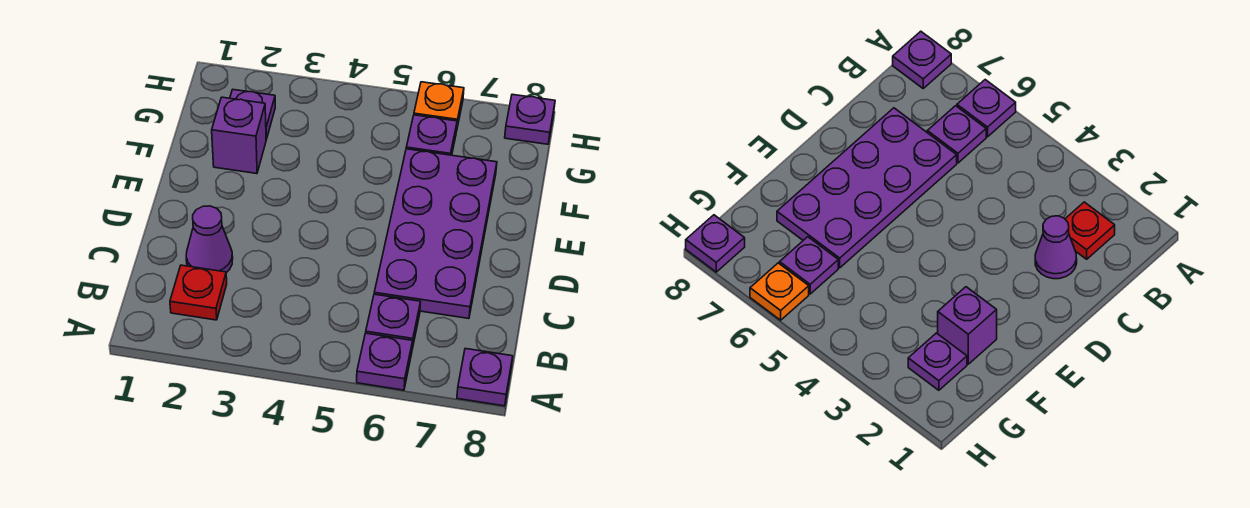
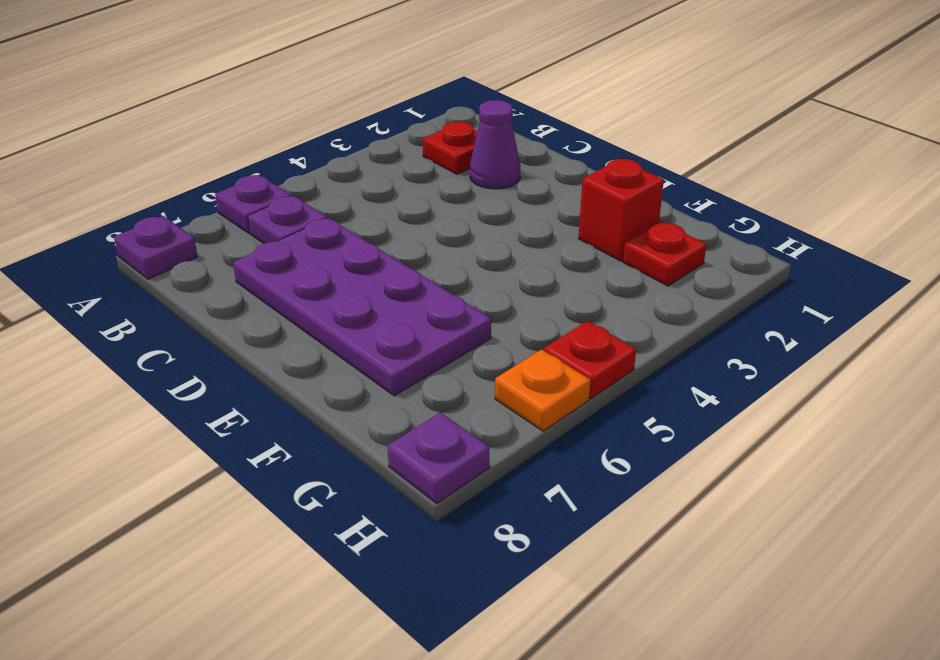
purple brick F2 level 1 -> red brick F2 level 1
purple plate G2 level 1 -> red plate G2 level 1
purple plate G6 level 1 -> none
none -> red plate H5 level 1

